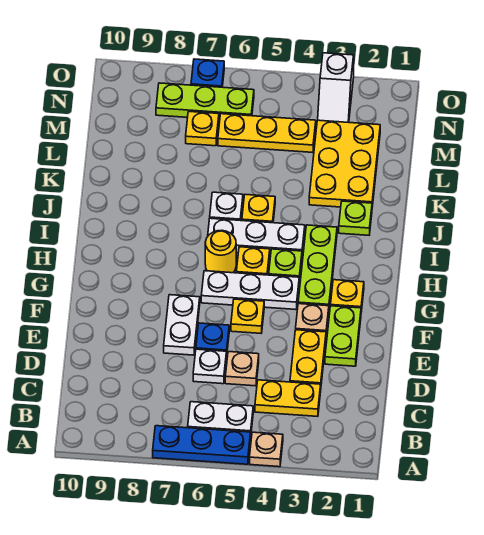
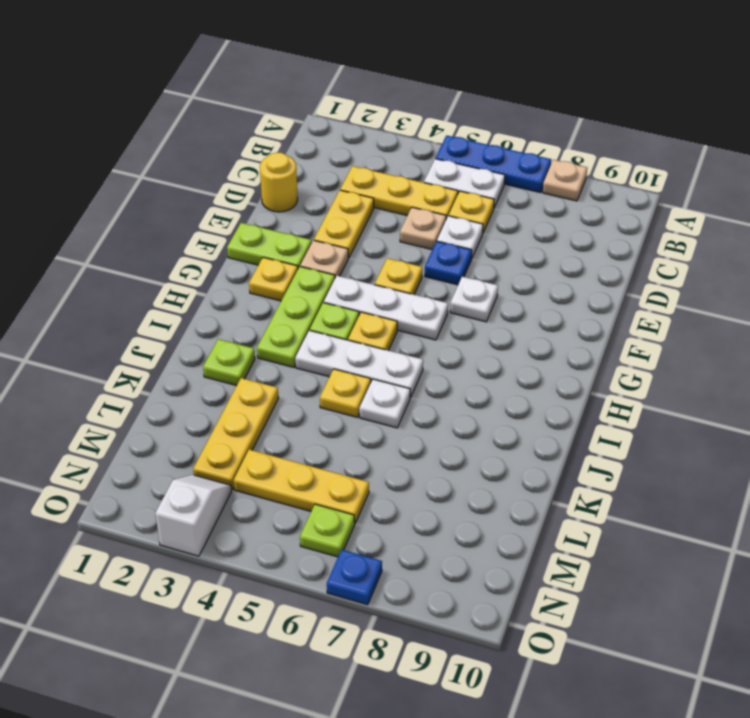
tan plate A4 level 1 -> tan plate A8 level 1
yellow plate C3:C4 level 1 -> yellow plate C3:C5 level 1
lime plate E2:F2 level 1 -> lime plate F1:F2 level 1
white plate E7:F7 level 1 -> white plate F7 level 1
yellow round brick H6 level 1 -> yellow round brick D1 level 1
yellow plate K2:M3 level 1 -> yellow plate K3:M3 level 1
yellow plate M7 level 1 -> yellow plate C6 level 1
lime plate N6:N8 level 1 -> lime plate N6 level 1

